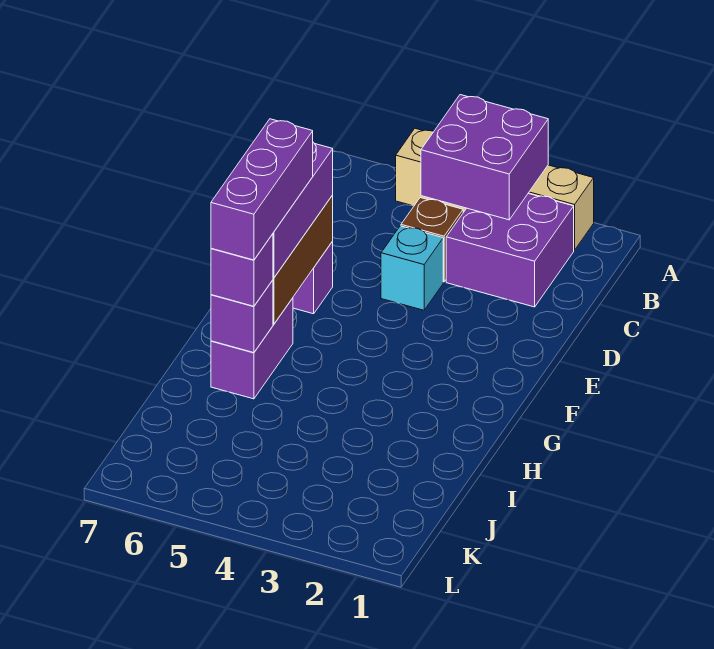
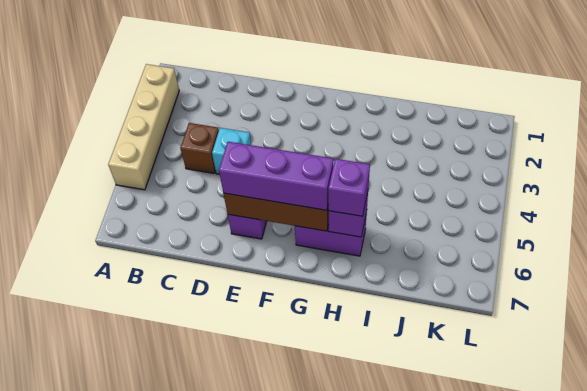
purple brick A3:B4 level 2 -> none
purple brick B2:C3 level 1 -> none
purple brick F6:H6 level 4 -> none

